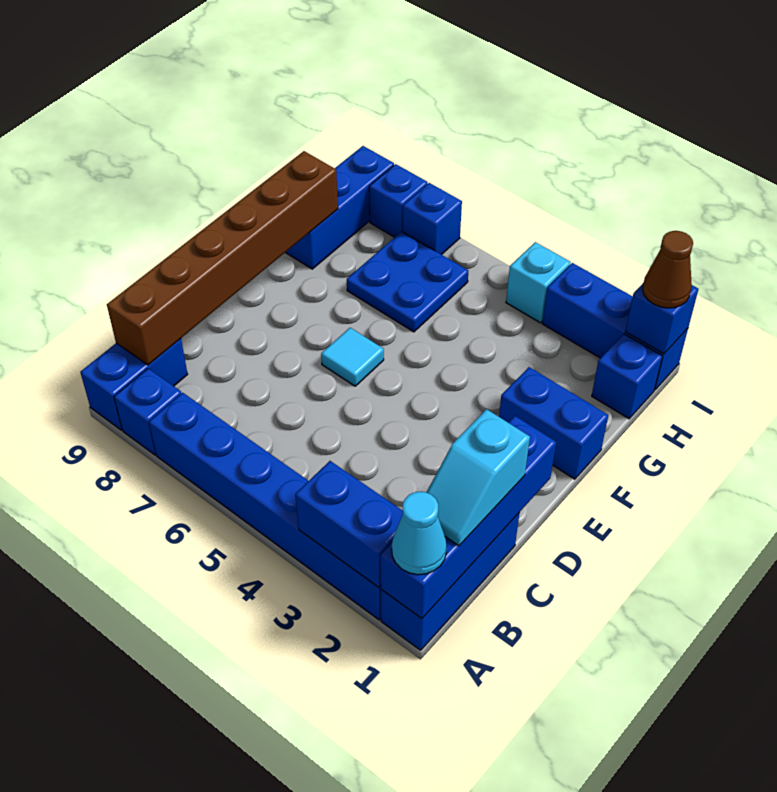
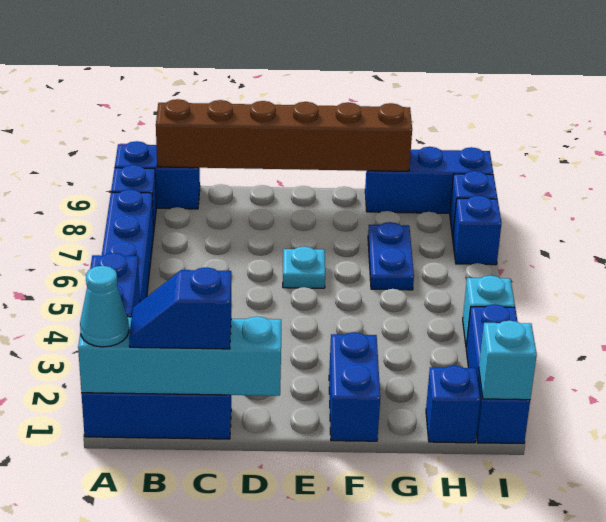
blue brick A1:D1 level 2 -> cyan brick A1:D1 level 2
cyan slope B1:C1 level 3 top C -> blue slope B1:C1 level 3 top C
cyan tile E6 level 1 -> cyan plate E6 level 1
blue plate G6:H7 level 1 -> blue plate G6:G7 level 1
blue brick I1 level 2 -> cyan brick I1 level 2
brown cone I1 level 3 -> none

